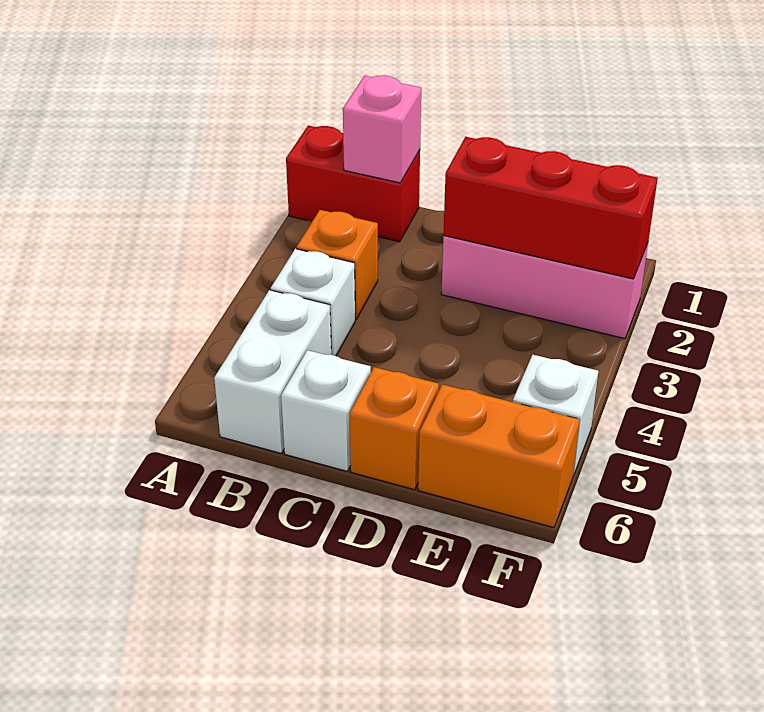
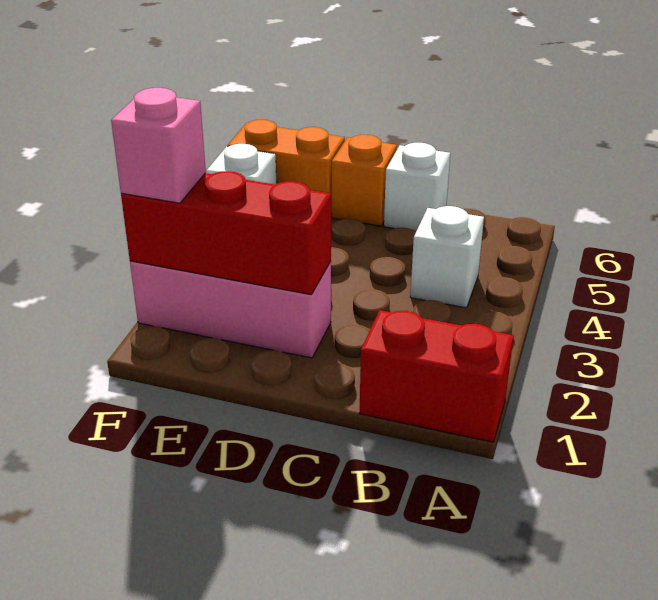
pink brick B1 level 2 -> pink brick F2 level 3
orange brick B3 level 1 -> none
white brick B5:B6 level 1 -> none

